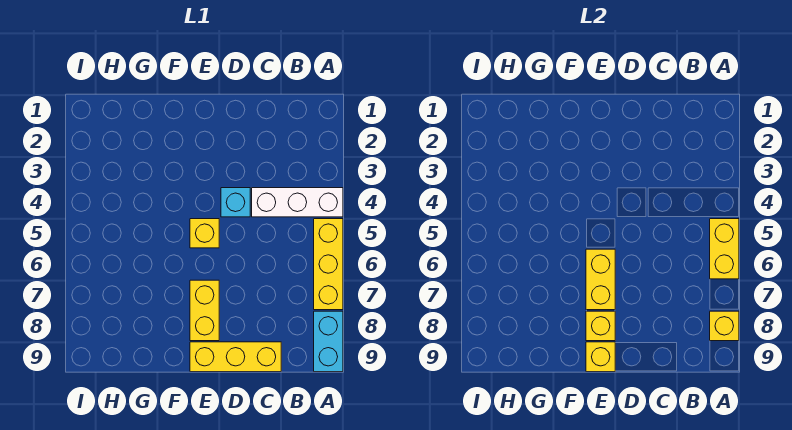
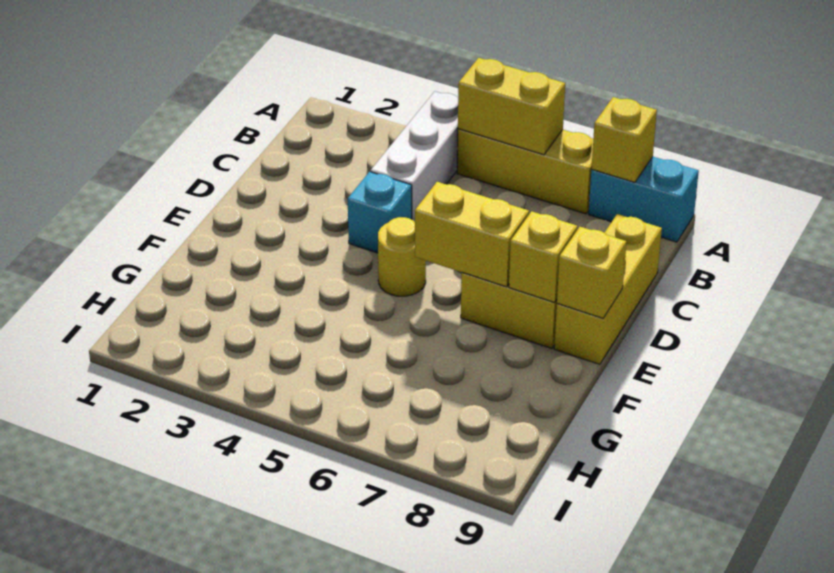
yellow brick E5 level 1 -> yellow round brick E5 level 1

